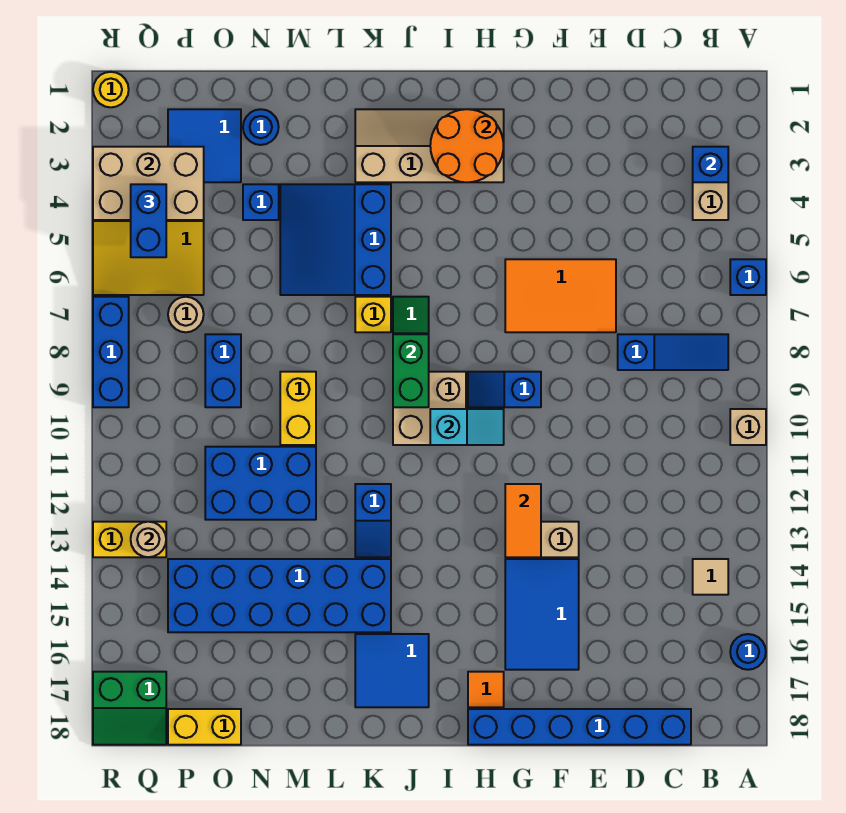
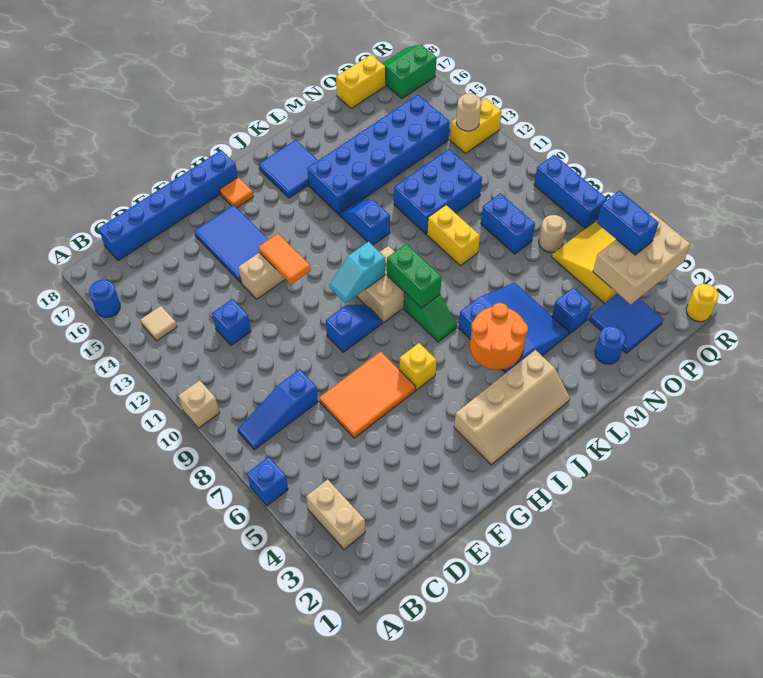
blue brick B3 level 2 -> blue brick D12 level 1
orange round brick H2:I3 level 2 -> orange round brick J4:K5 level 2
yellow brick K7 level 1 -> yellow brick H6 level 1

